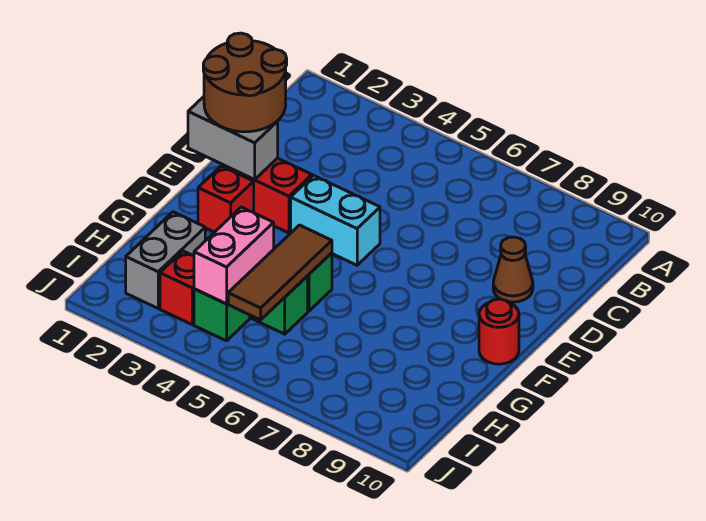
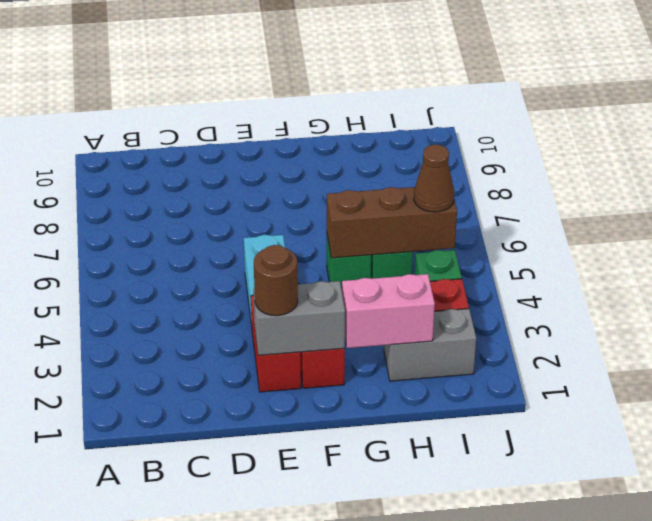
brown round brick D1:E2 level 3 -> brown round brick E2 level 3
brown cone D9 level 1 -> brown cone I5 level 3
grey brick E1:E2 level 2 -> grey brick E2:F2 level 2
red round brick F10 level 1 -> none
brown tile G5:I5 level 2 -> brown brick G5:I5 level 2
pink brick H4:I4 level 2 -> pink brick G2:H2 level 2

